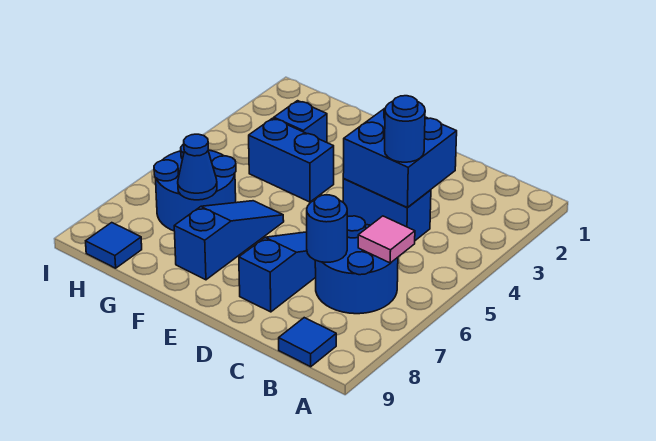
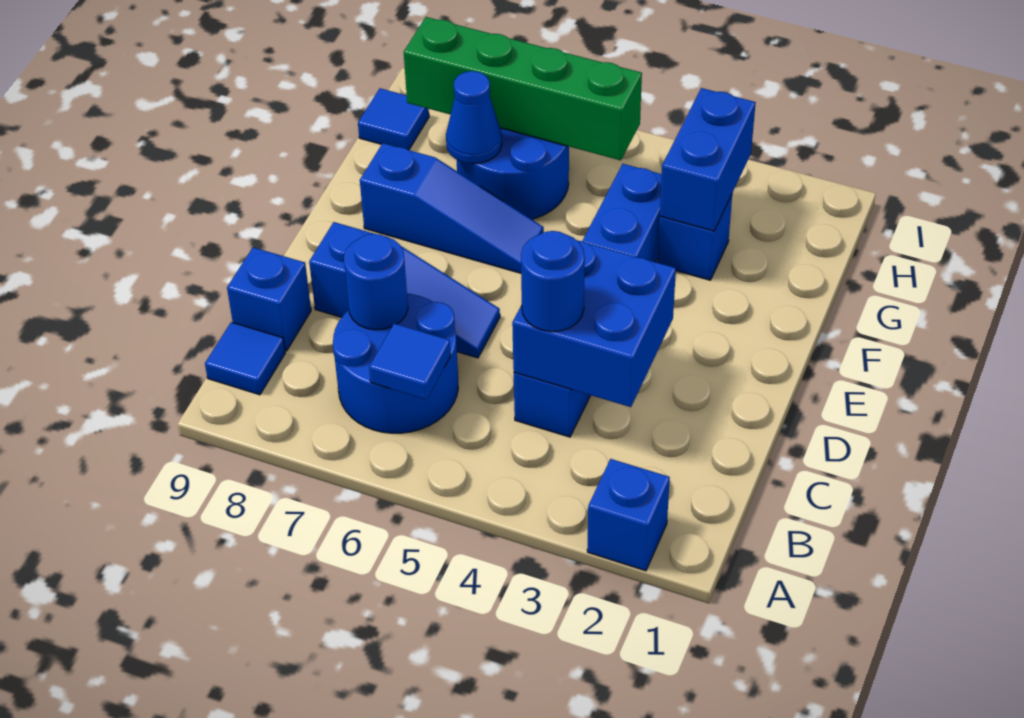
none -> blue brick A2 level 1
pink tile B6 level 2 -> blue tile B6 level 2
none -> blue brick C9 level 1
none -> blue brick G3:H3 level 2
none -> green brick H5:H8 level 2

